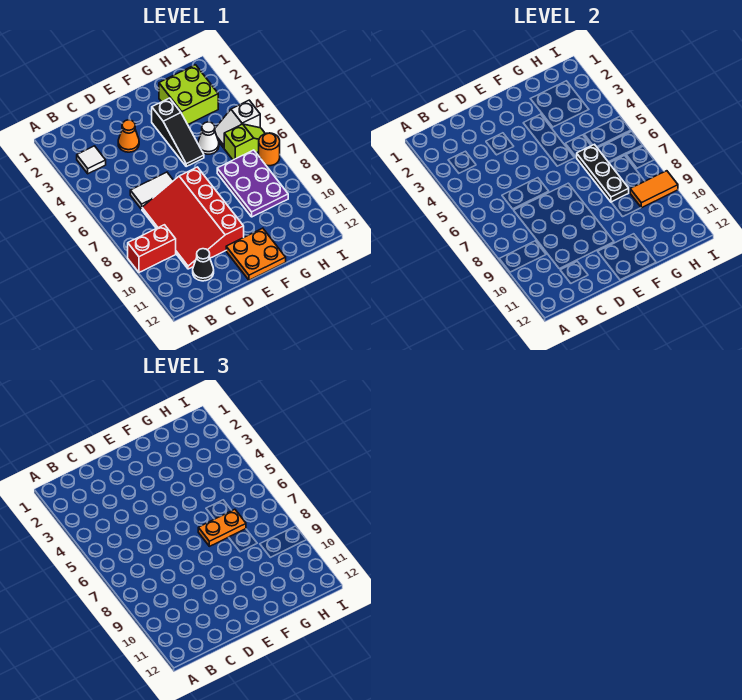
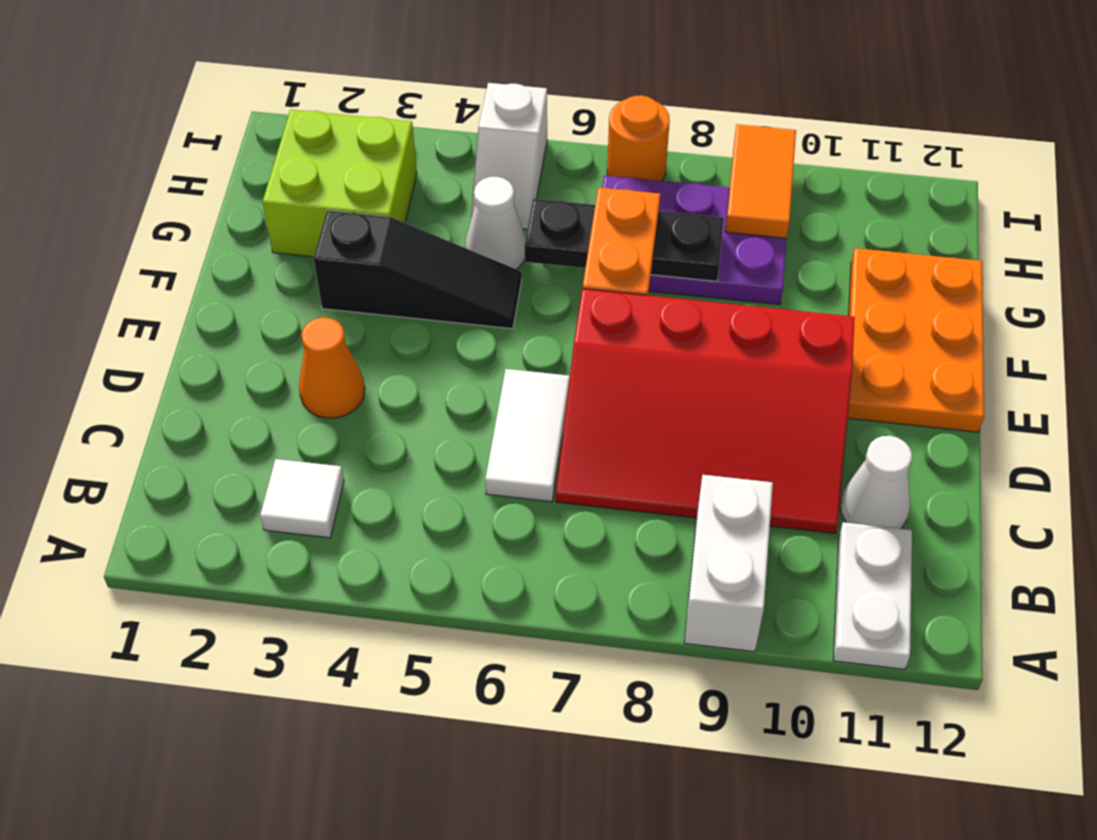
red brick A9:B9 level 1 -> white brick A9:B9 level 1
none -> white plate A11:B11 level 1
black cone C11 level 1 -> white cone C11 level 1
orange plate E11:F12 level 1 -> orange plate E11:G12 level 1
lime slope H6:I6 level 1 top H -> none

